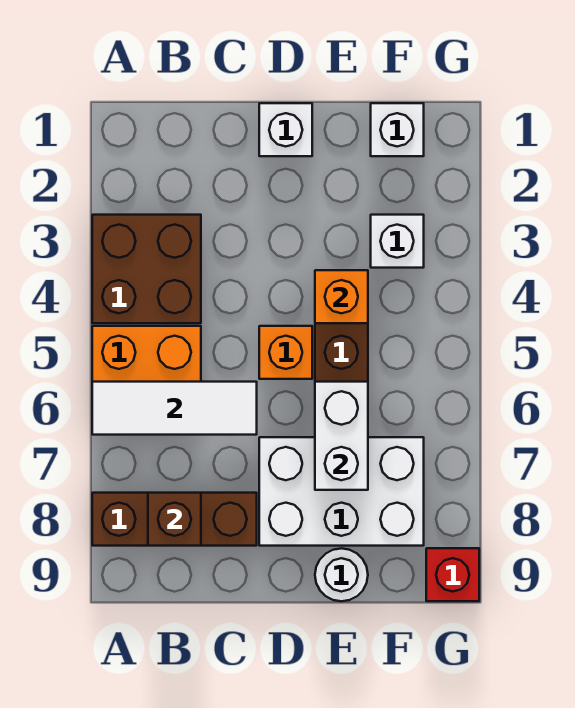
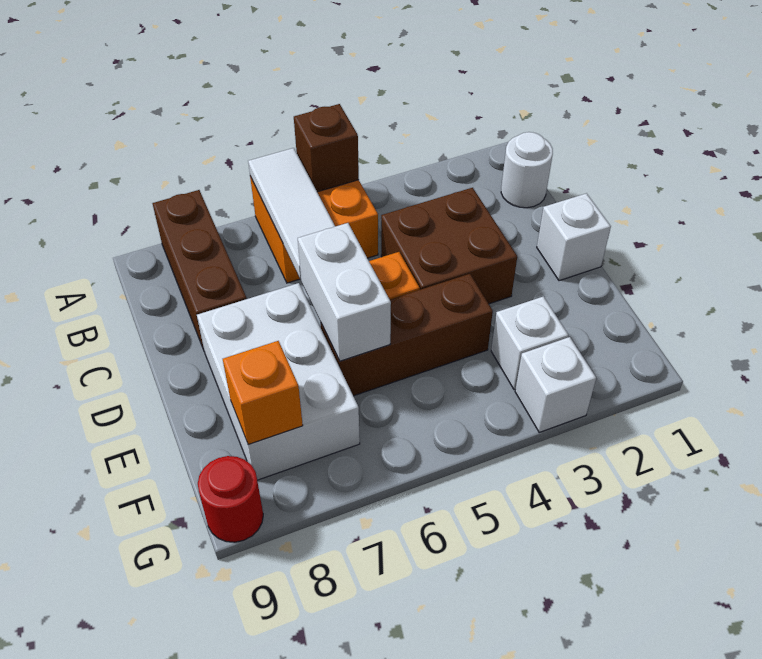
brown brick A3:B4 level 1 -> brown brick C3:D4 level 1
brown brick B8 level 2 -> brown brick A5 level 2
orange brick E4 level 2 -> orange brick F8 level 2
white brick E6:E7 level 2 -> white brick D6:E6 level 2
white round brick E9 level 1 -> white round brick B1 level 1
white brick F1 level 1 -> white brick G3 level 1
red brick G9 level 1 -> red round brick G9 level 1

